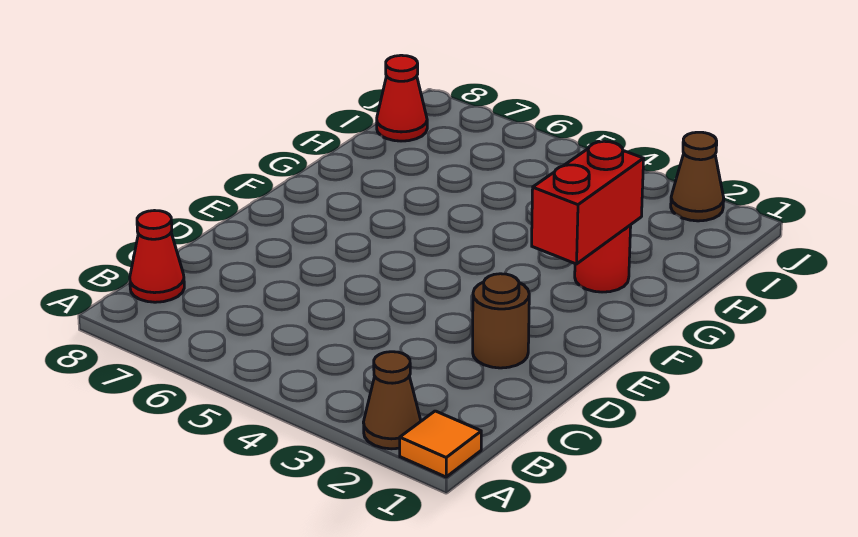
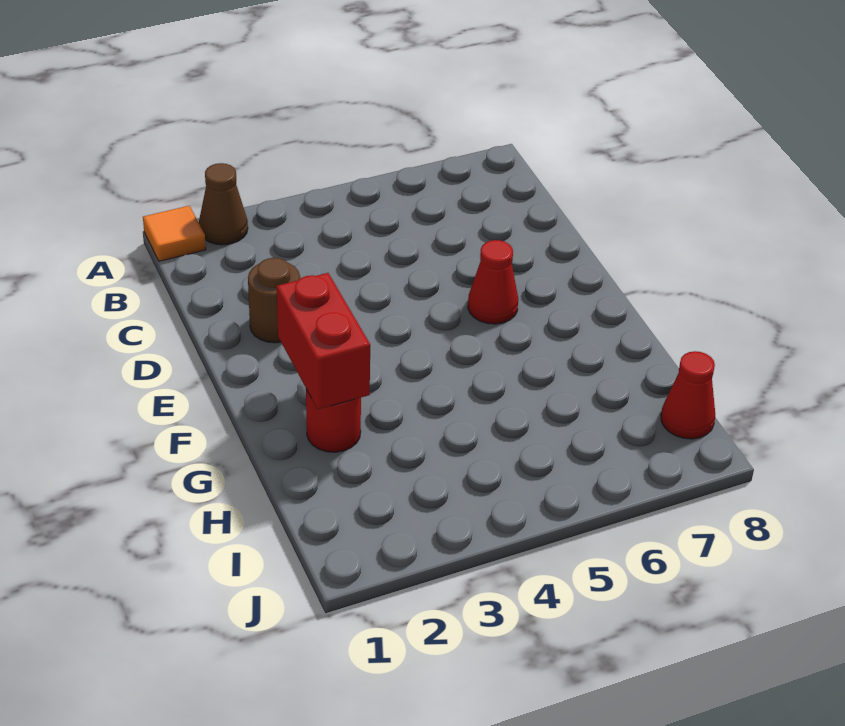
red cone B8 level 1 -> red cone E6 level 1
brown cone J2 level 1 -> none

